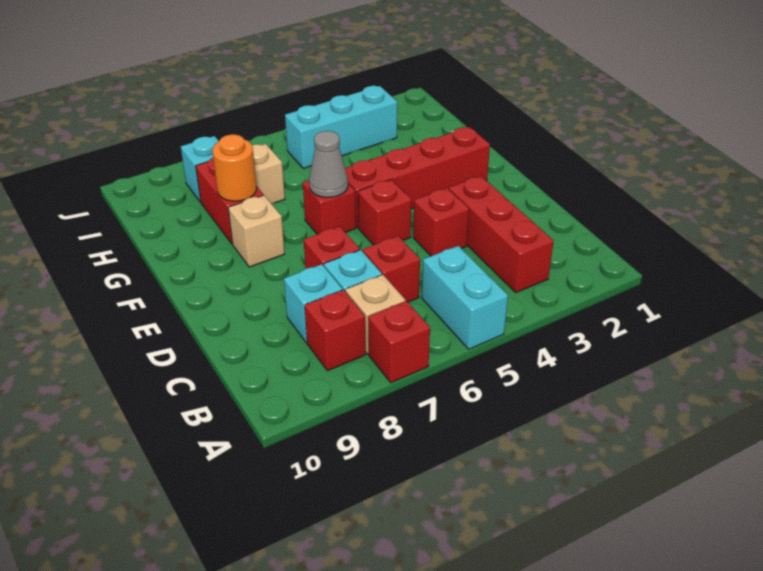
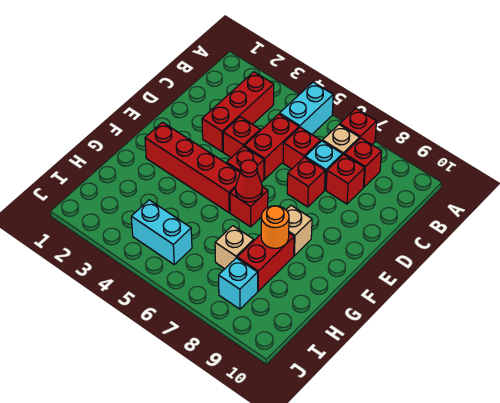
none -> red brick C5:D5 level 1
cyan brick C8 level 1 -> red brick C8 level 1
grey cone F6 level 2 -> red cone F6 level 2
cyan brick I3:I5 level 1 -> cyan brick I4:I5 level 1

